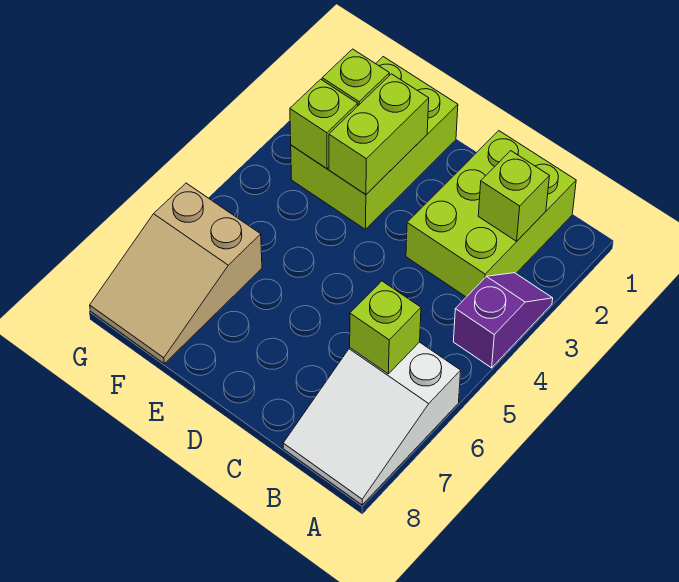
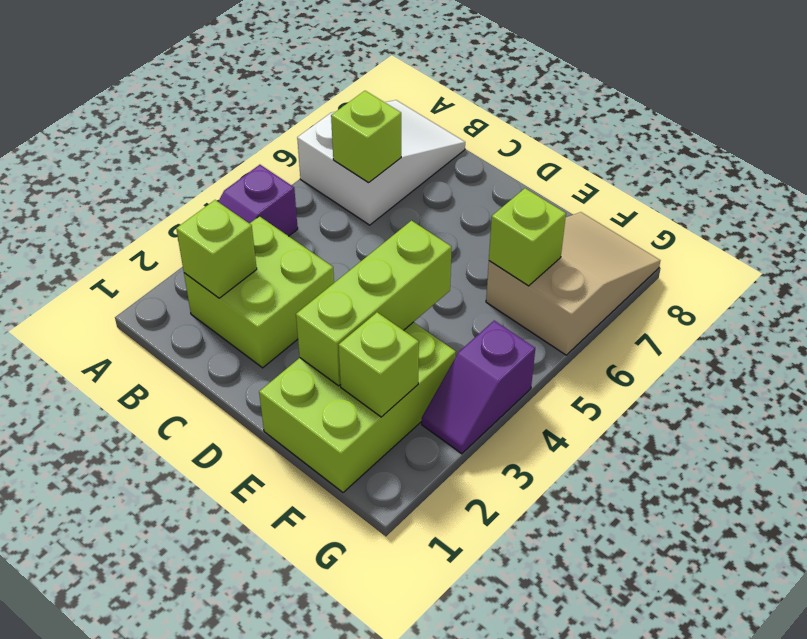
lime brick B1:C3 level 1 -> lime brick B2:C3 level 1
lime brick E2:E3 level 2 -> lime brick E2:E4 level 2
lime brick F3 level 2 -> lime brick F6 level 2
none -> purple slope G3:G4 level 1 top 4

